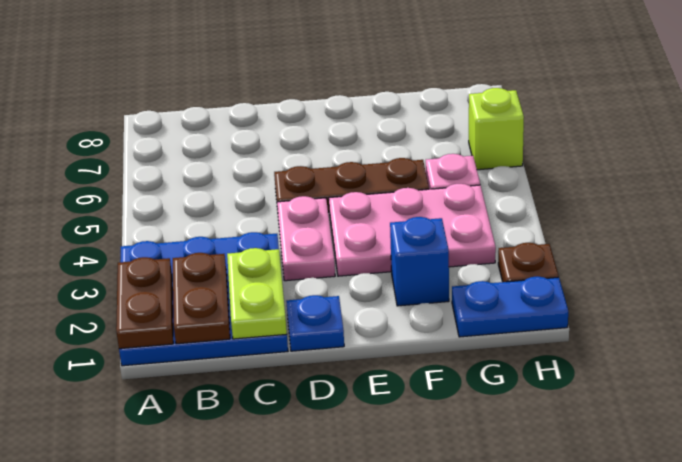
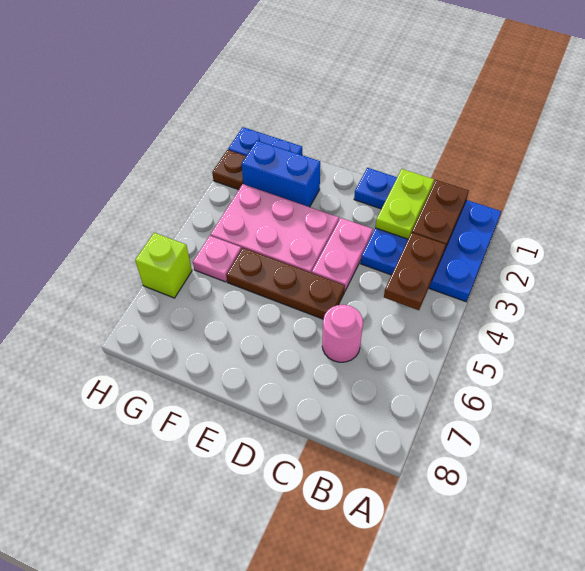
brown plate A1:A2 level 2 -> brown plate B3:B4 level 2
none -> pink round brick C6 level 1
blue brick F2 level 1 -> blue brick F2:G2 level 1

